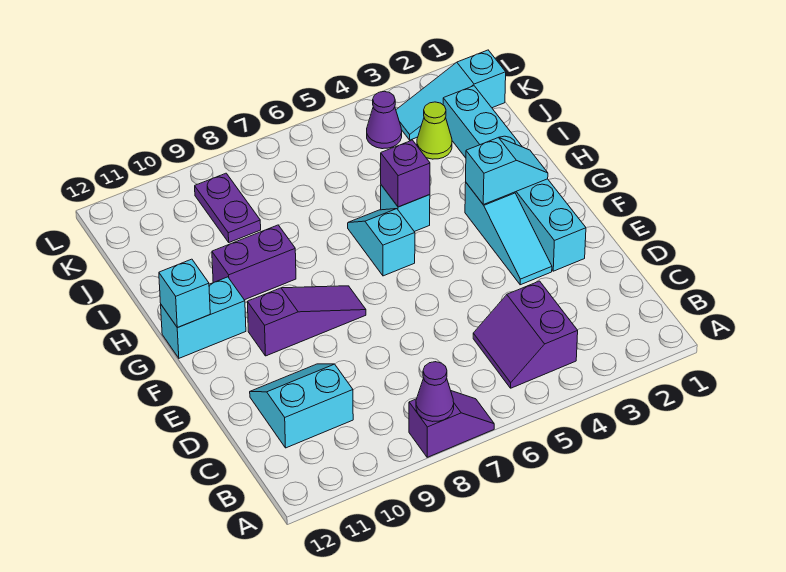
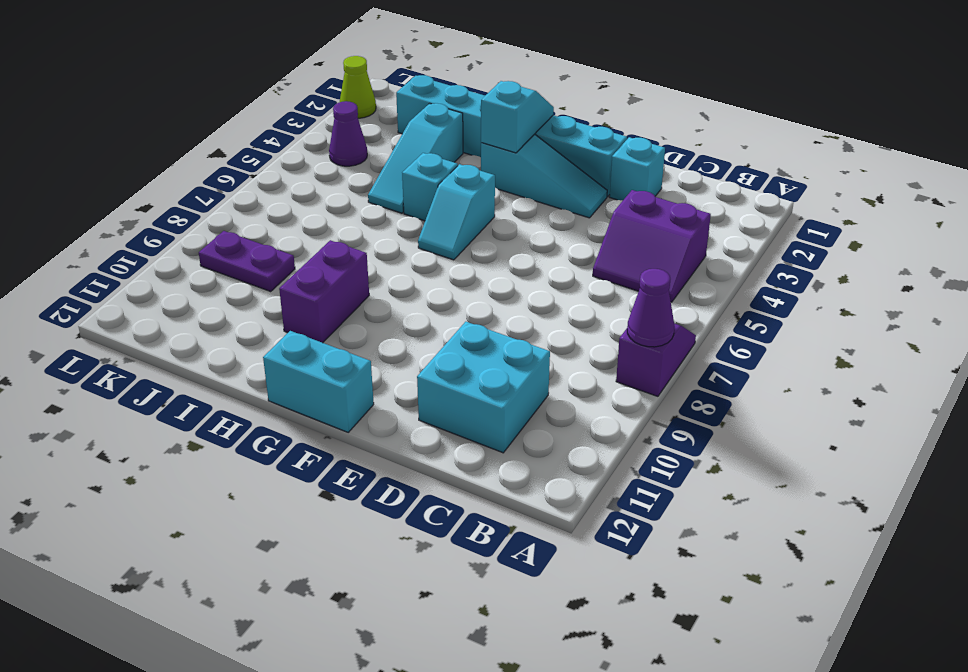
cyan slope C10:D11 level 1 top C -> cyan brick C10:D11 level 1
purple slope F8:F10 level 1 top 10 -> none
cyan slope G6:H6 level 1 top G -> cyan slope G5:G6 level 1 top 5
cyan brick G11:G12 level 1 -> cyan brick F12:G12 level 1
cyan brick G12 level 2 -> cyan brick D2 level 1
purple brick H5 level 2 -> none
lime cone J3 level 1 -> lime cone L2 level 1
cyan slope K1:K3 level 1 top 1 -> cyan slope I3:I5 level 1 top 3

